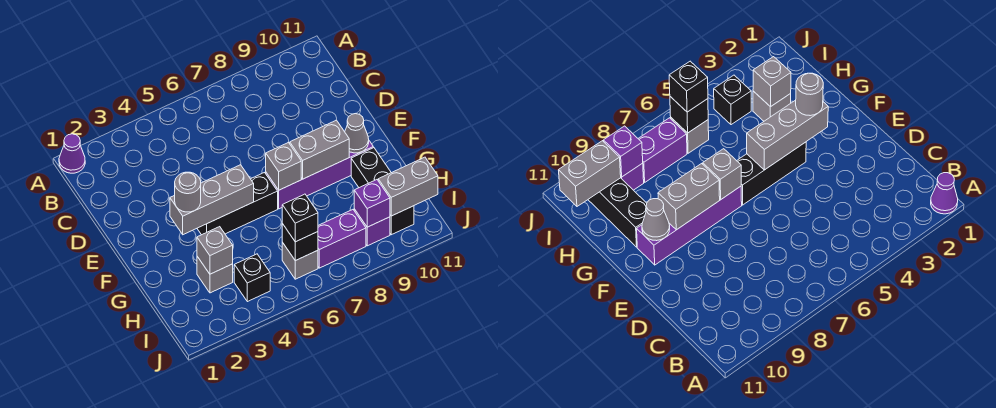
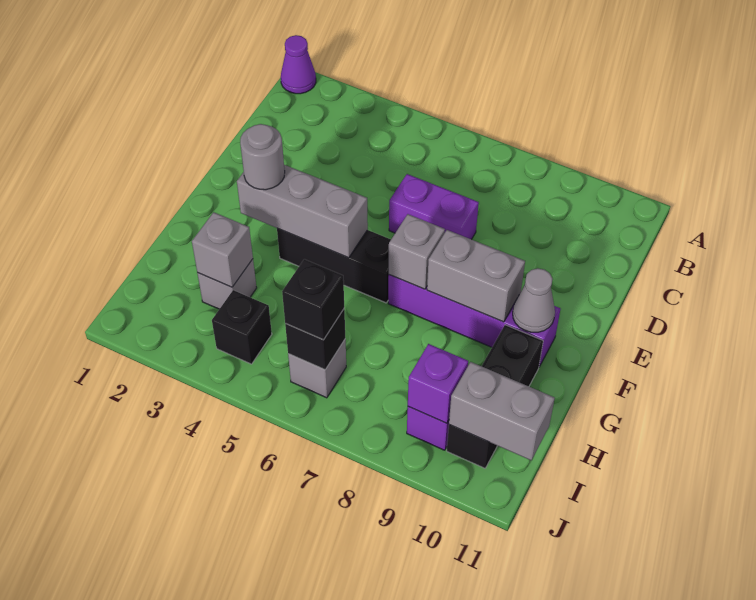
purple brick I7:I8 level 1 -> purple brick D6:D7 level 1

